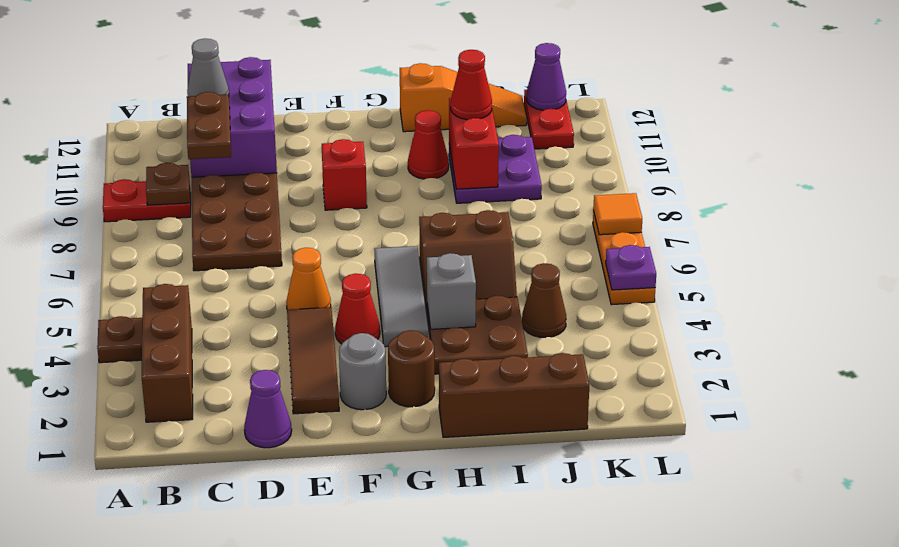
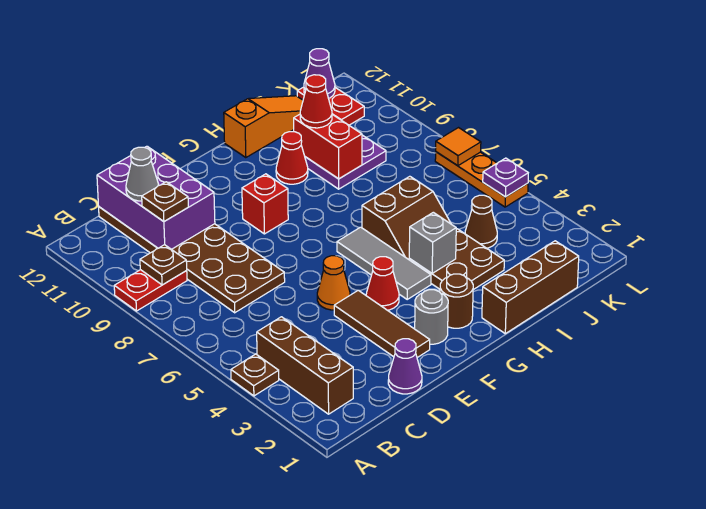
brown plate C9:C10 level 3 -> brown plate C10 level 3

